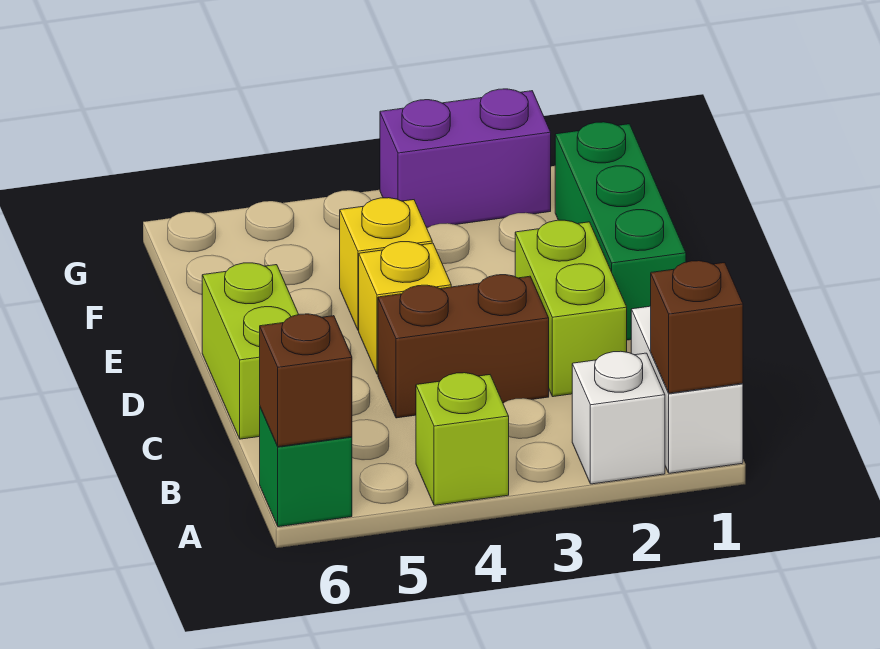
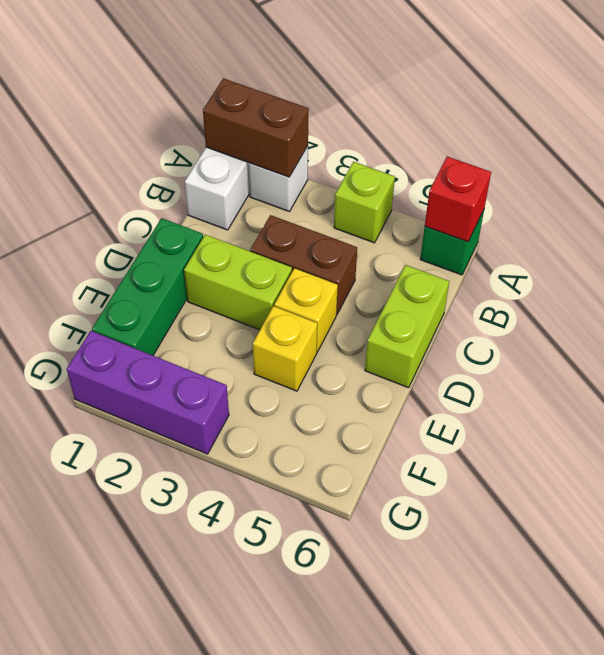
brown brick A1 level 2 -> brown brick A1:A2 level 2
brown brick A6 level 2 -> red brick A6 level 2
lime brick C2:D2 level 1 -> lime brick D2:D3 level 1
purple brick G2:G3 level 1 -> purple brick G1:G3 level 1

